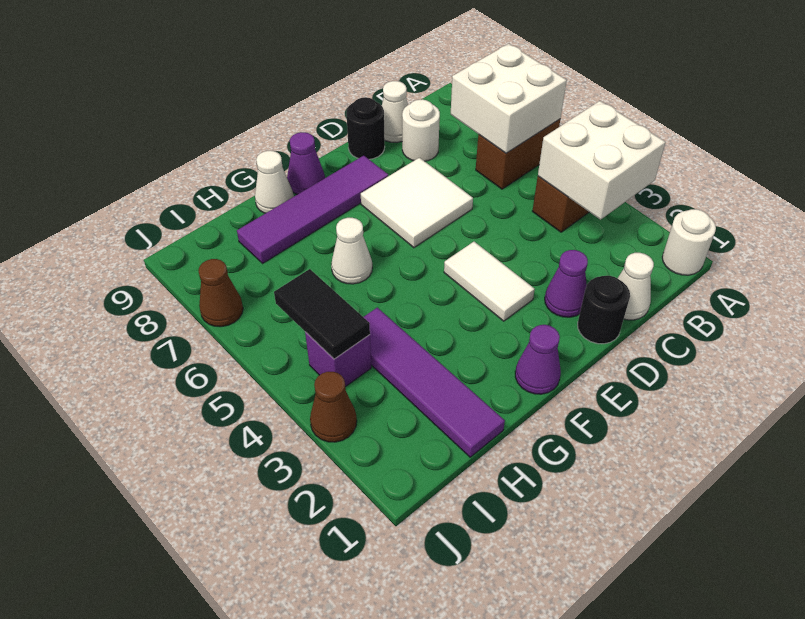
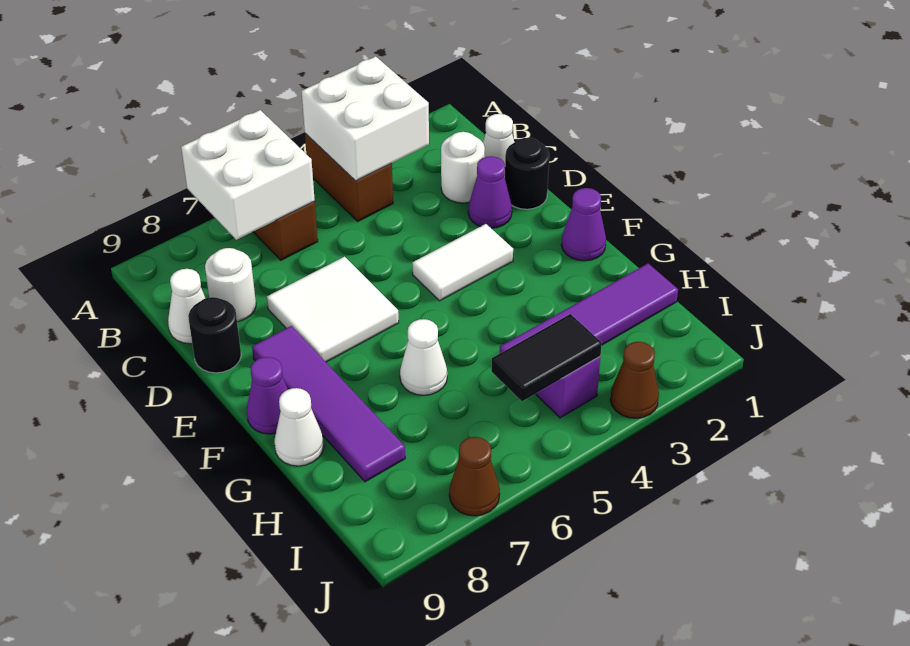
white round brick A1 level 1 -> white round brick C2 level 1

